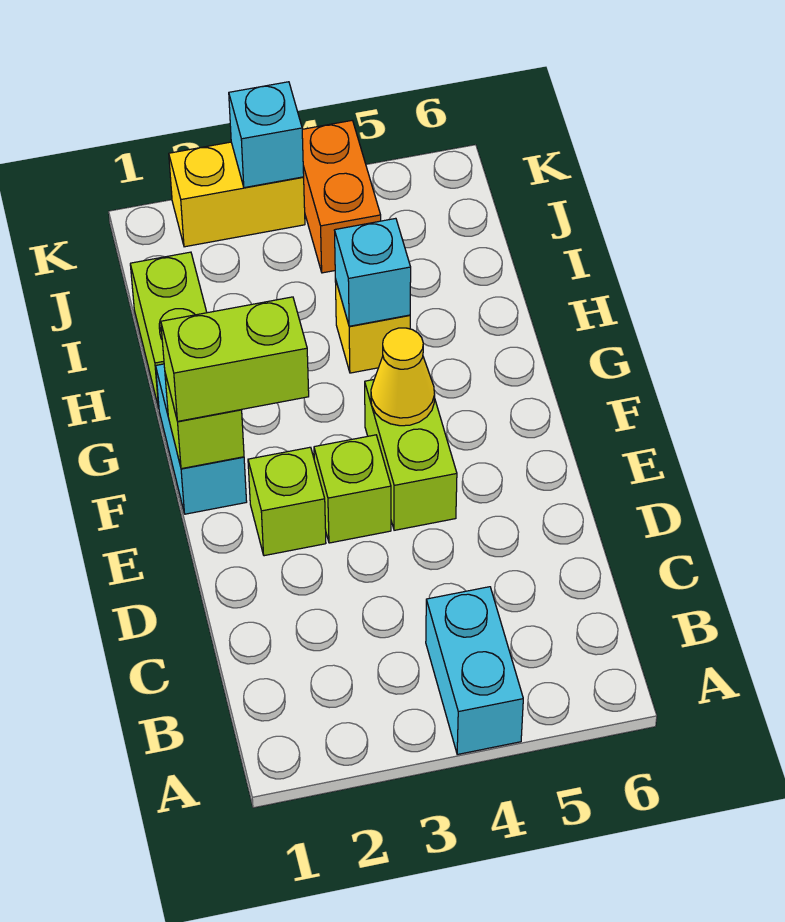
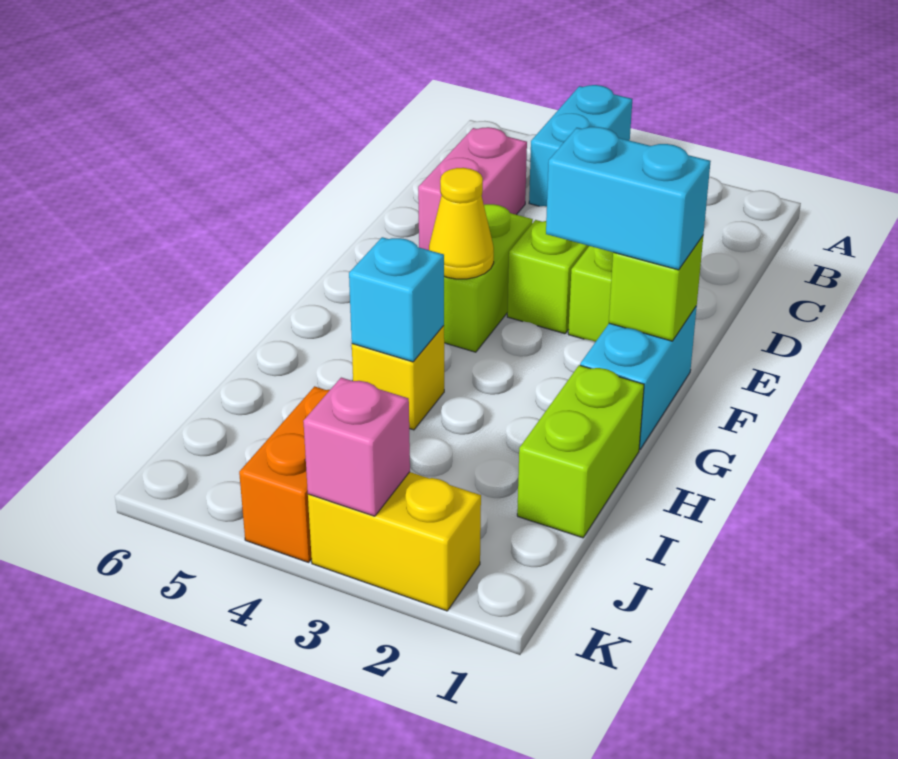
none -> pink brick C5:D5 level 1
lime brick F1:F2 level 3 -> cyan brick F1:F2 level 3
cyan brick K3 level 2 -> pink brick K3 level 2

